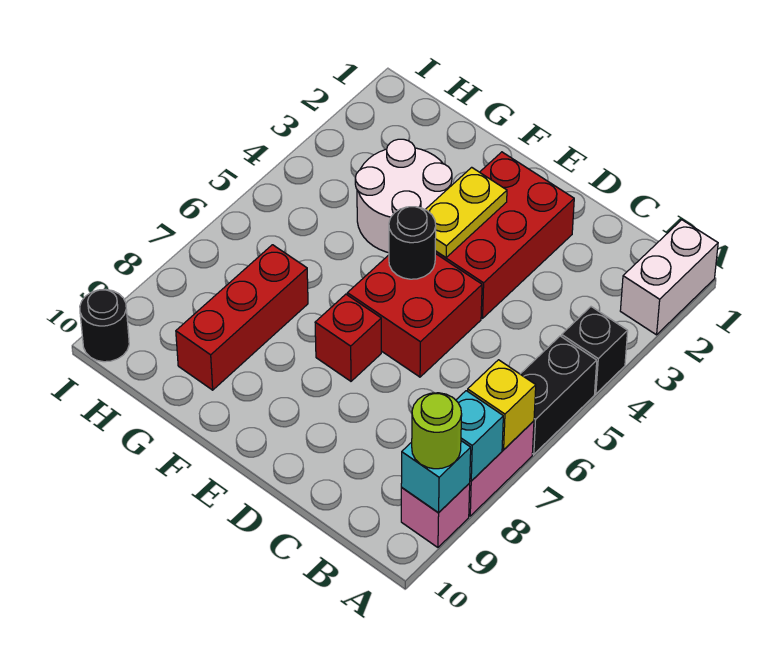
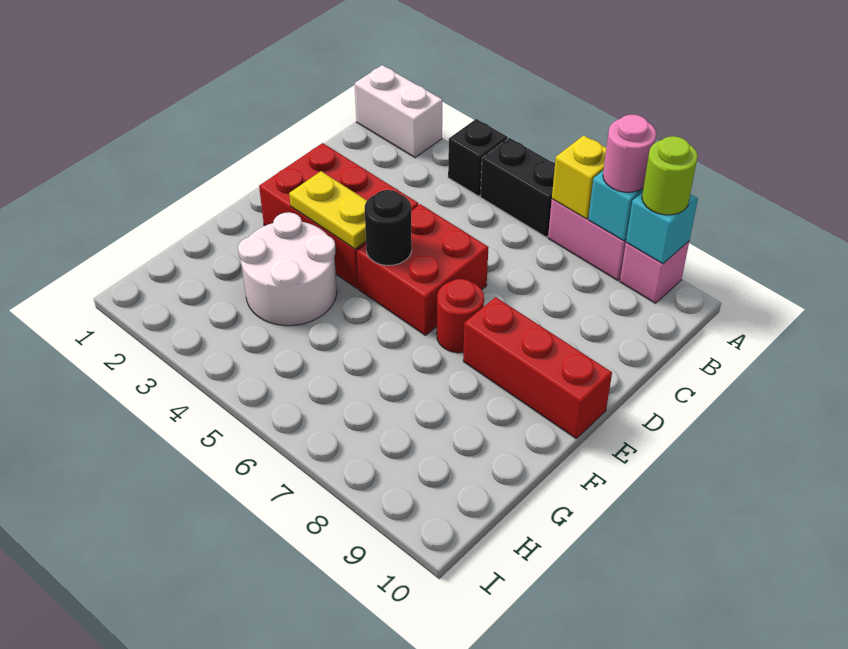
none -> pink round brick A8 level 3
red brick E7 level 1 -> red round brick E7 level 1
red brick G7:G9 level 1 -> red brick E8:E10 level 1
black round brick I10 level 1 -> none

